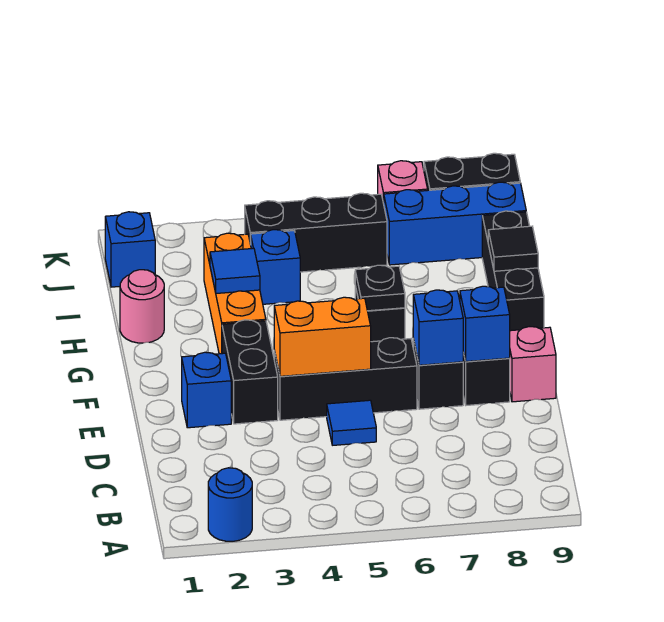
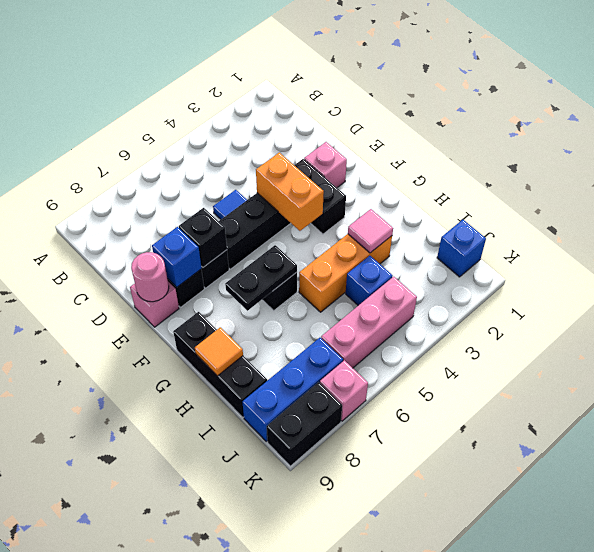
blue round brick A2 level 1 -> none
blue brick E2 level 1 -> pink brick E2 level 1
orange brick E4:E5 level 2 -> orange brick E4:F4 level 2
blue brick E7 level 2 -> black brick E7 level 2
orange brick G3:I3 level 1 -> orange brick H3:H5 level 1
black plate G6 level 2 -> black plate G6:G7 level 2
pink round brick H1 level 1 -> pink round brick E9 level 2
blue tile H3 level 2 -> pink tile H3 level 2
black tile H9 level 2 -> orange tile H9 level 2
black brick J4:J6 level 1 -> pink brick J4:J6 level 1

